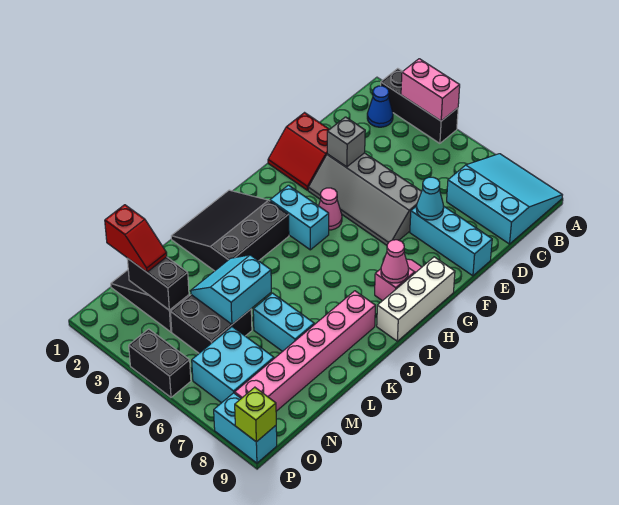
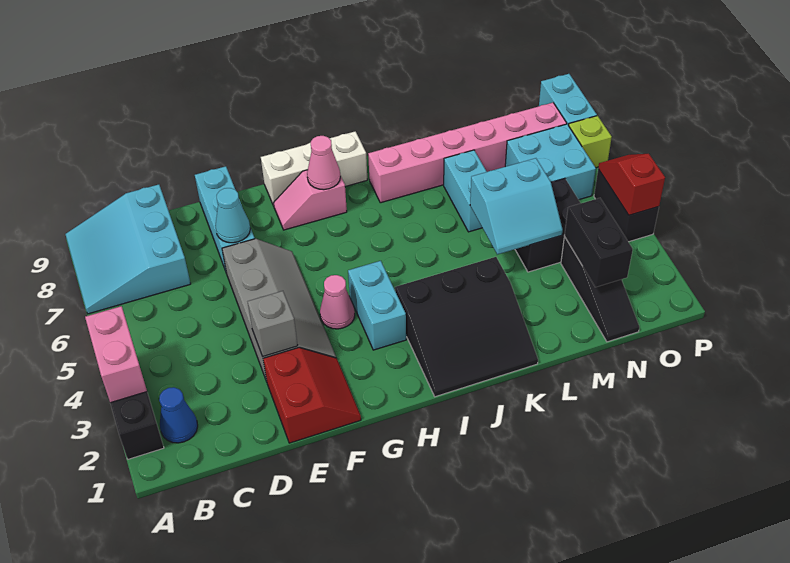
red slope N1:N2 level 3 top 1 -> red slope P4:P5 level 2 top 4
lime brick P9 level 2 -> lime brick P7 level 1

